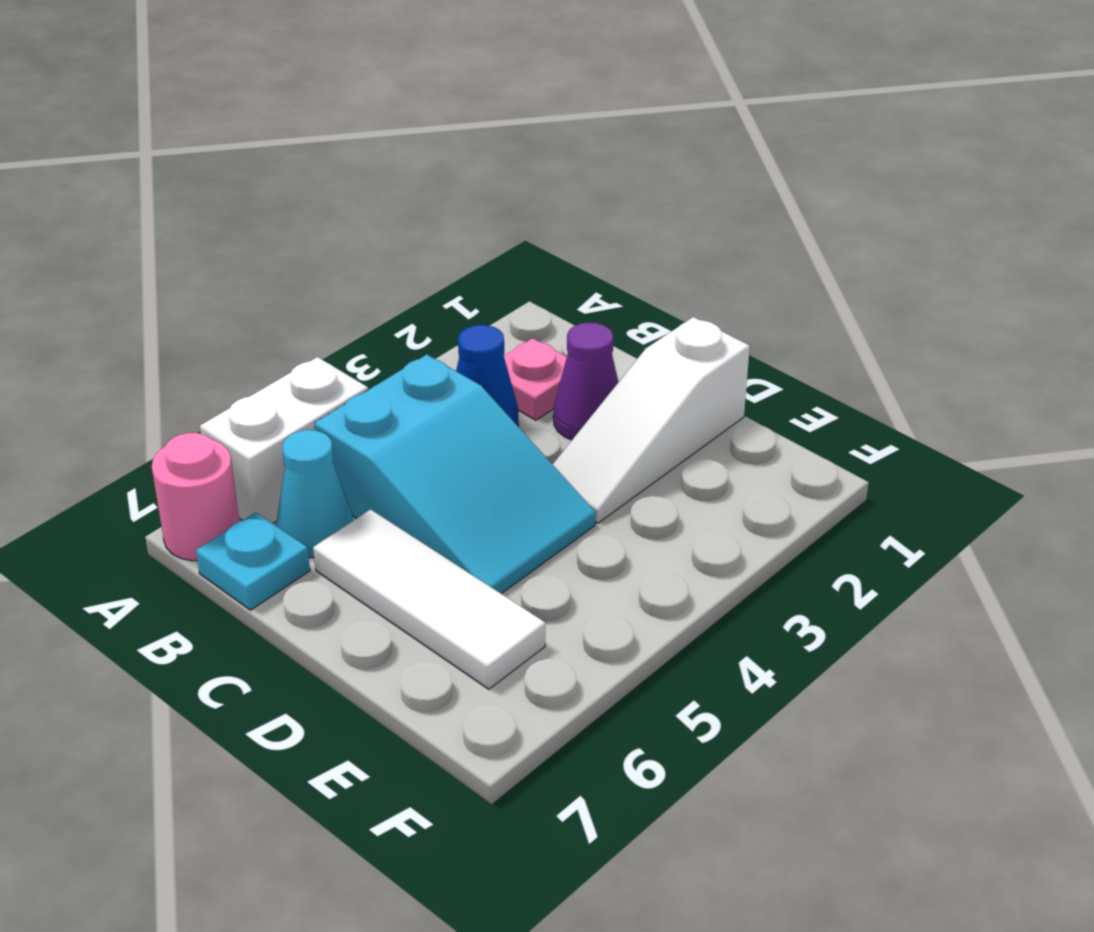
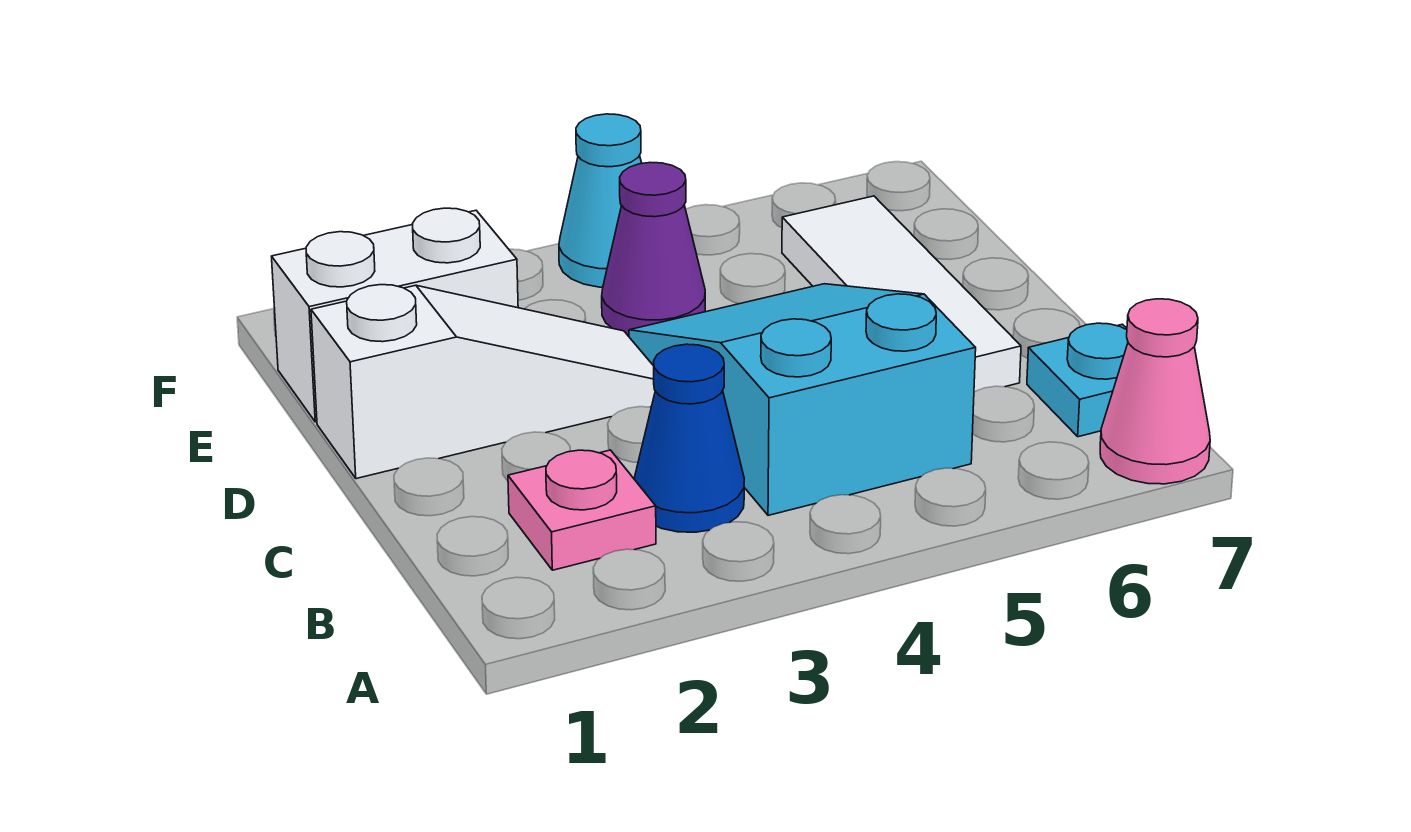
white brick A5:A6 level 1 -> white brick E1:E2 level 1
pink round brick A7 level 1 -> pink cone A7 level 1
cyan cone B6 level 1 -> cyan cone F4 level 1
purple cone C2 level 1 -> purple cone E4 level 1

